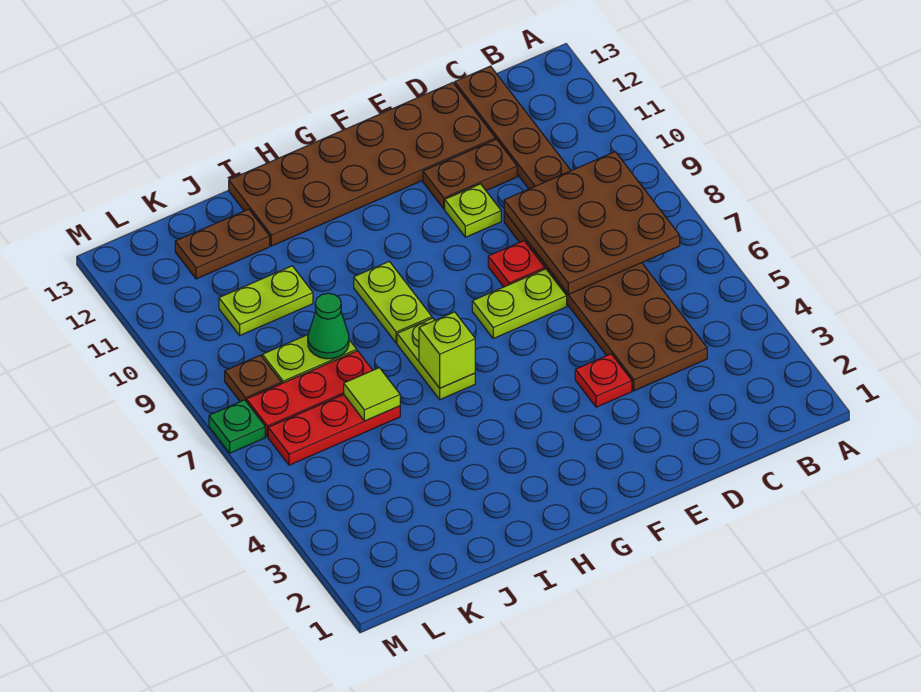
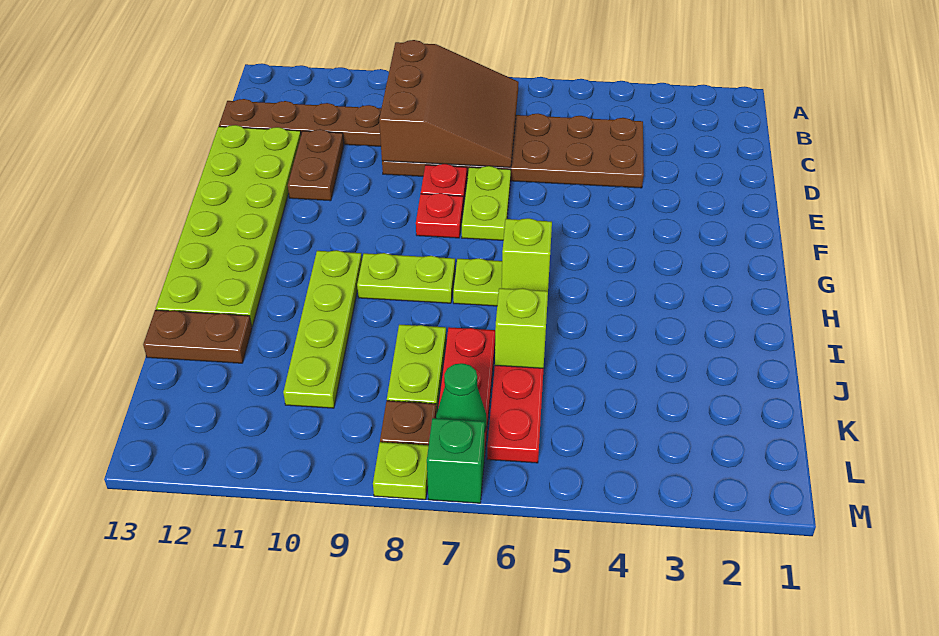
brown plate B7:D9 level 2 -> brown slope B7:D9 level 2 top 9
brown plate D12:I13 level 1 -> lime plate D12:I13 level 1
red plate E4 level 1 -> red plate F8 level 1
lime plate E10 level 1 -> lime plate M8 level 1
lime tile J6 level 2 -> lime brick J6 level 2
green cone J8 level 2 -> green cone L7 level 2
lime plate J10:K10 level 1 -> lime plate H10:K10 level 1
brown plate J12:K12 level 1 -> brown plate J12:J13 level 1
green plate M7 level 1 -> green brick M7 level 1

